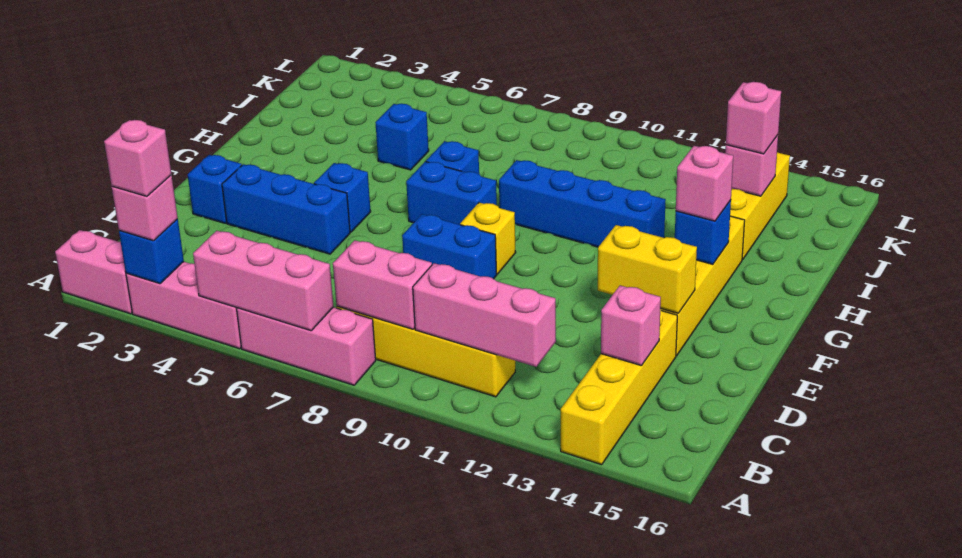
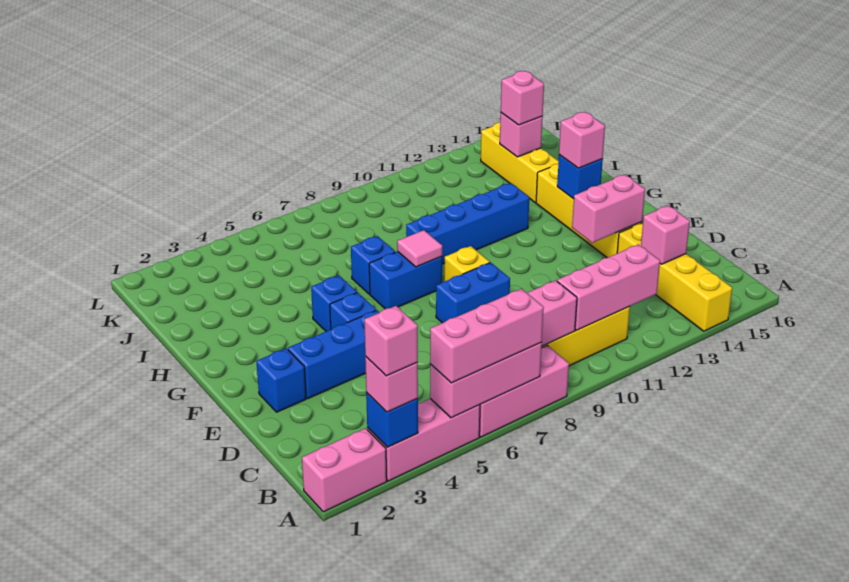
none -> pink brick A5:A7 level 3
yellow brick E13:E14 level 2 -> pink brick E13:E14 level 2
none -> pink tile G8 level 2
blue brick I5 level 1 -> blue brick G5 level 1

